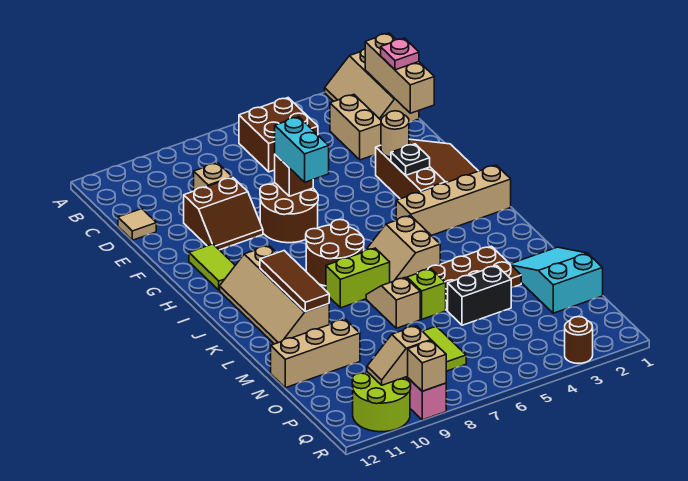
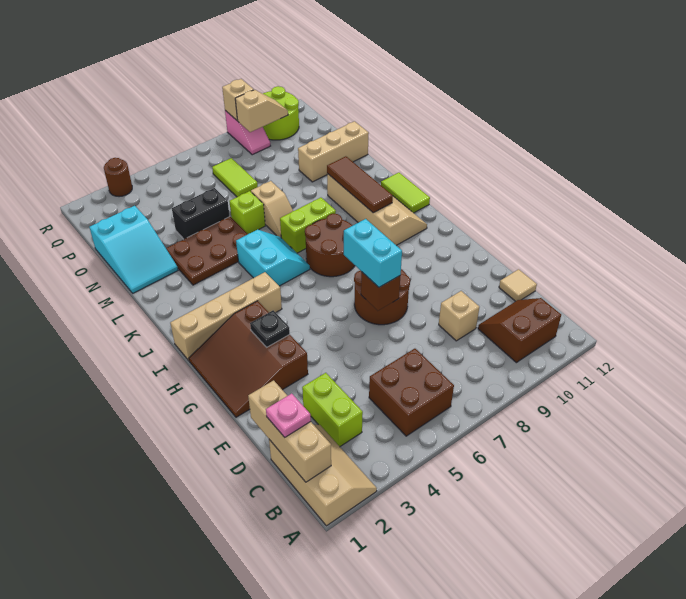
tan brick C3:D3 level 1 -> lime brick C3:D3 level 1
brown slope E9:F10 level 1 top E -> brown slope B10:C11 level 1 top B
tan round brick F3 level 2 -> none
lime tile G11:H11 level 1 -> lime tile J12:K12 level 1
tan slope J5:K6 level 1 top 5 -> cyan slope J5:K6 level 1 top 5

